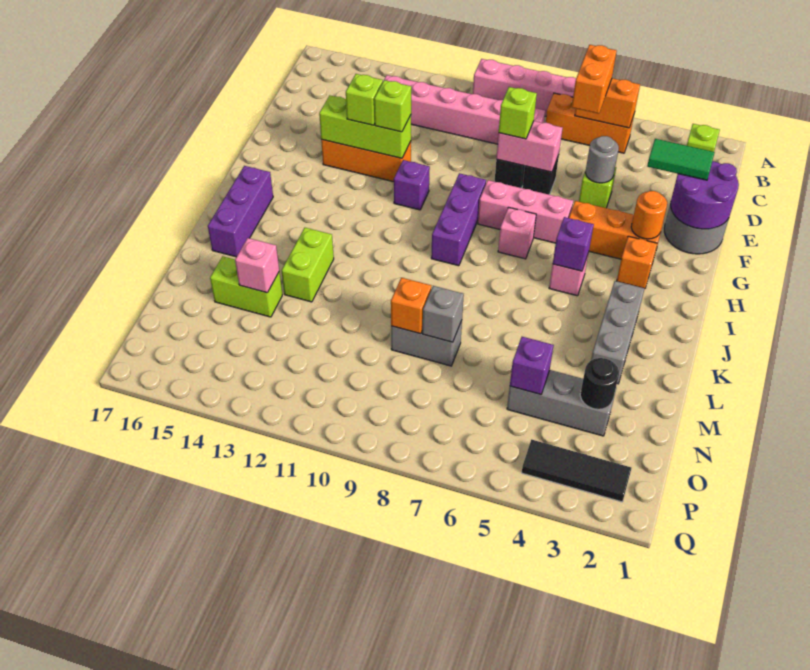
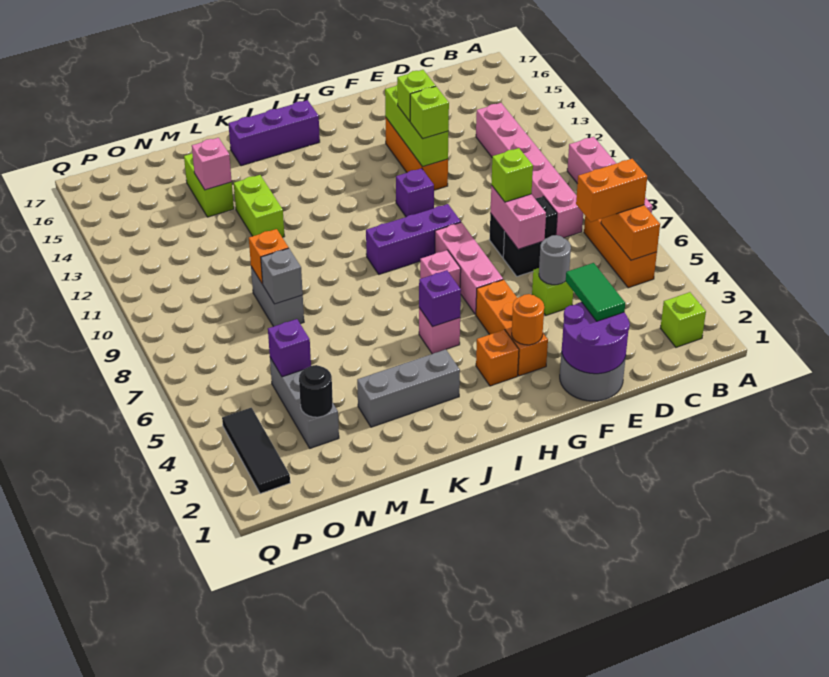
lime brick K13:L13 level 1 -> lime brick L12:L13 level 1

